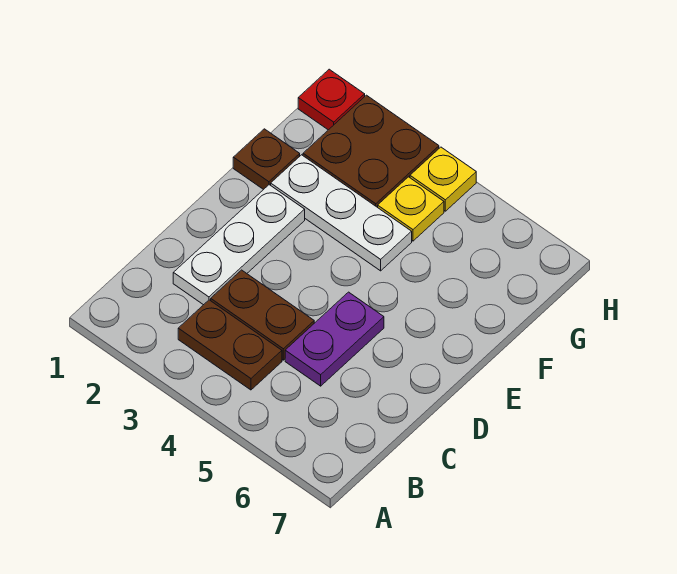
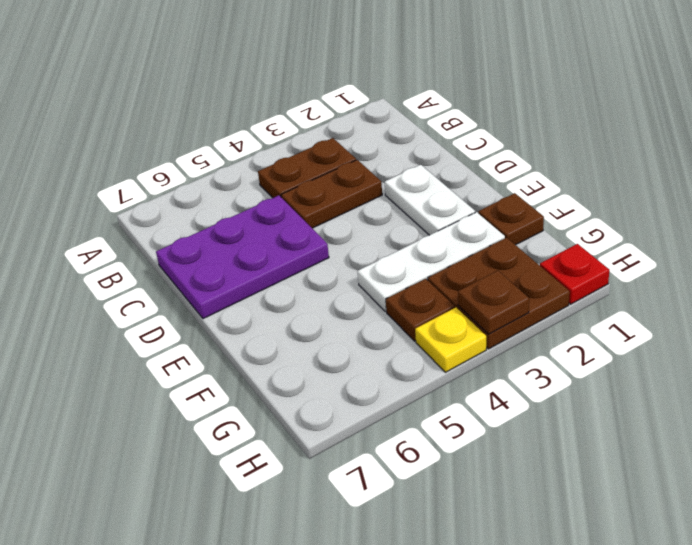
white plate C2:E2 level 1 -> white plate D2:E2 level 1
purple plate C5:D5 level 1 -> purple plate C5:D7 level 1
yellow plate G4 level 1 -> brown plate G4 level 1
none -> brown plate H3 level 2

